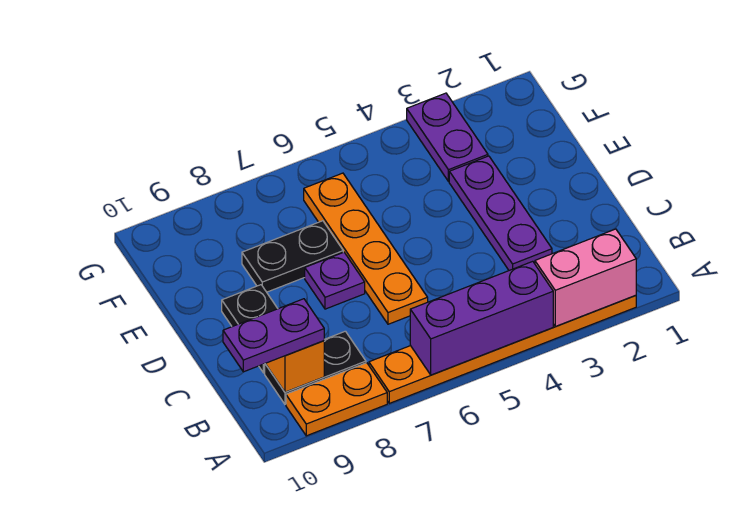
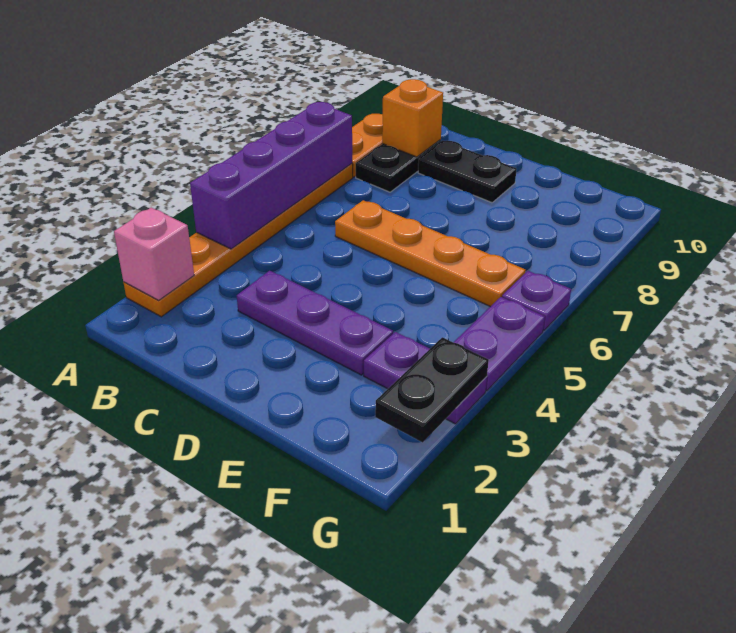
pink brick A2:A3 level 2 -> pink brick A2 level 2
purple brick A4:A6 level 2 -> purple brick A4:A7 level 2
purple plate B9:B10 level 3 -> purple plate G4:G5 level 1
purple plate D7 level 1 -> purple plate G6 level 1
black plate E7:E8 level 1 -> black plate G2:G3 level 2

